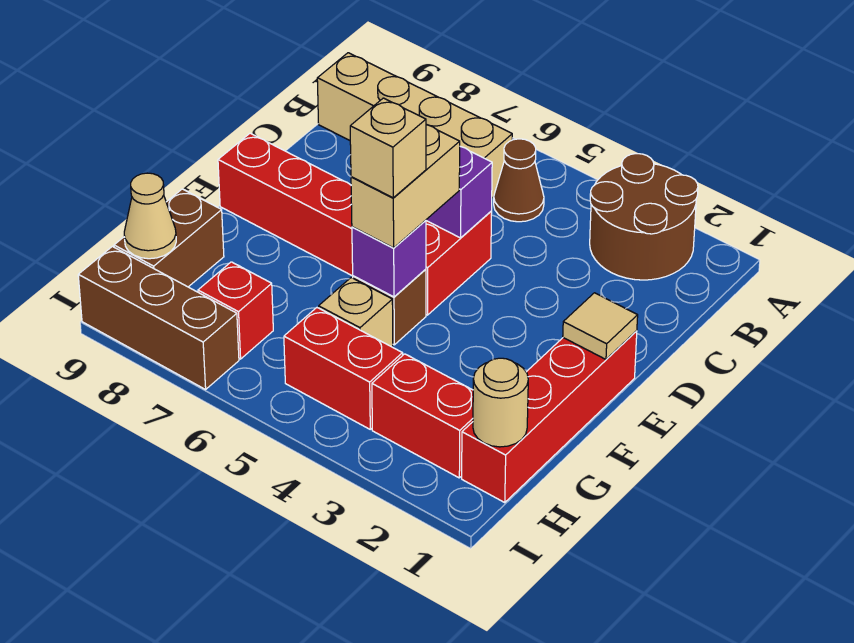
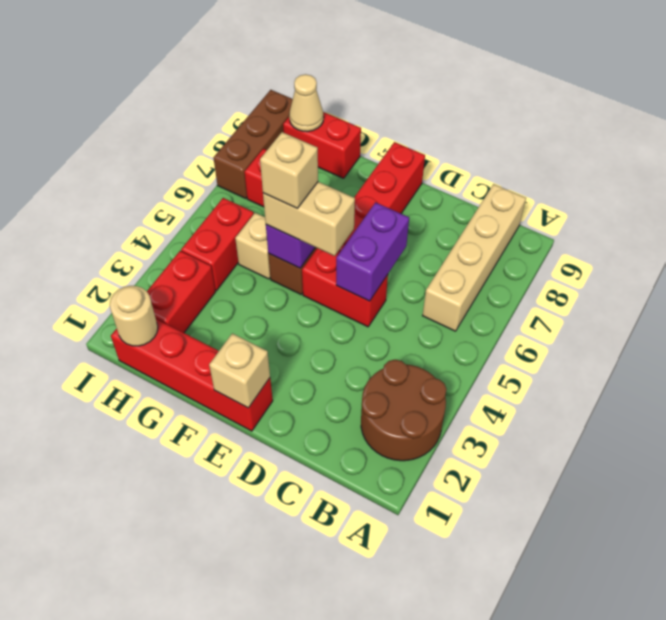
brown cone B5 level 1 -> none
tan tile E1 level 2 -> tan brick E1 level 2
brown brick G9:H9 level 1 -> red brick G9:H9 level 1

